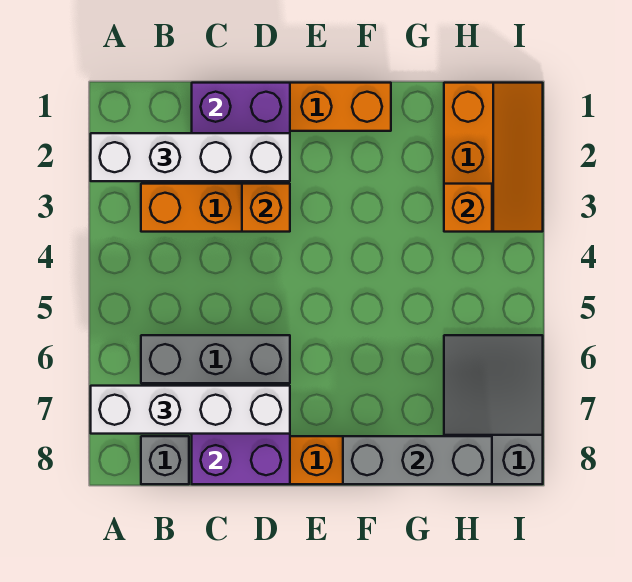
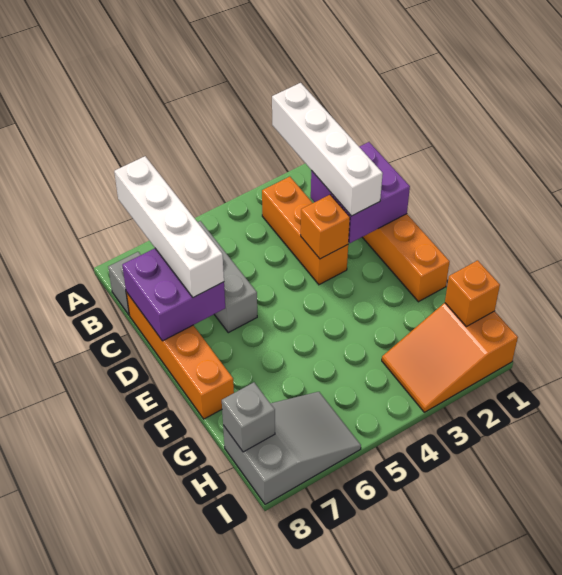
grey brick F8:H8 level 2 -> grey brick H8 level 2
orange slope H1:I3 level 1 top H -> orange slope H1:I3 level 1 top 1
orange brick H3 level 2 -> orange brick H1 level 2

